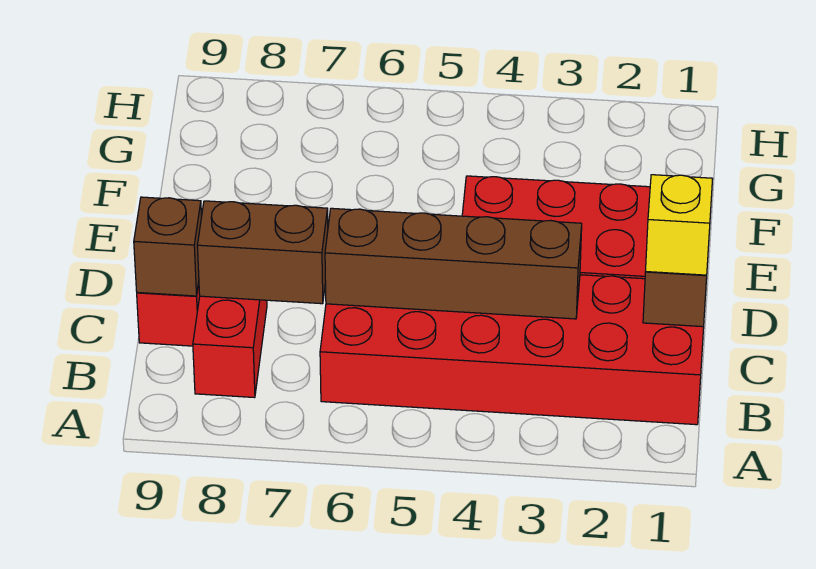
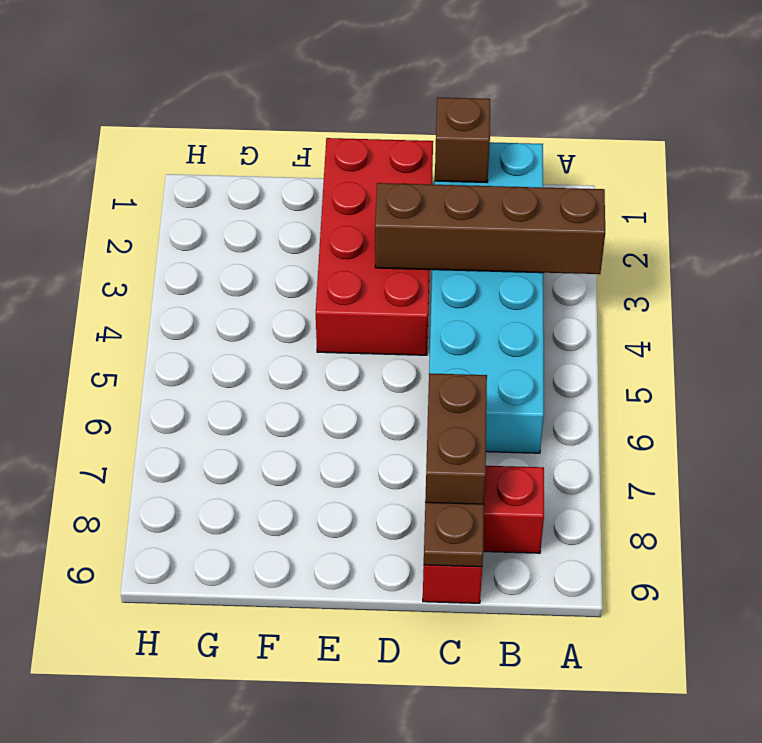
red brick B1:C6 level 1 -> cyan brick B1:C6 level 1
yellow brick C1 level 3 -> none
brown brick C3:C6 level 2 -> brown brick A3:D3 level 2
brown brick C9 level 2 -> brown plate C9 level 2

